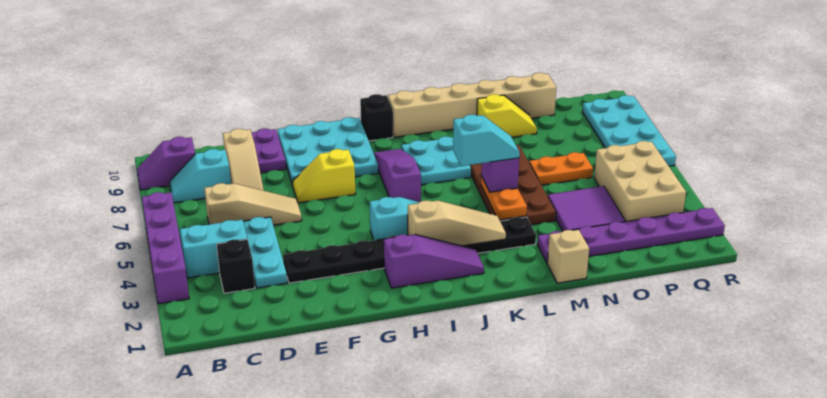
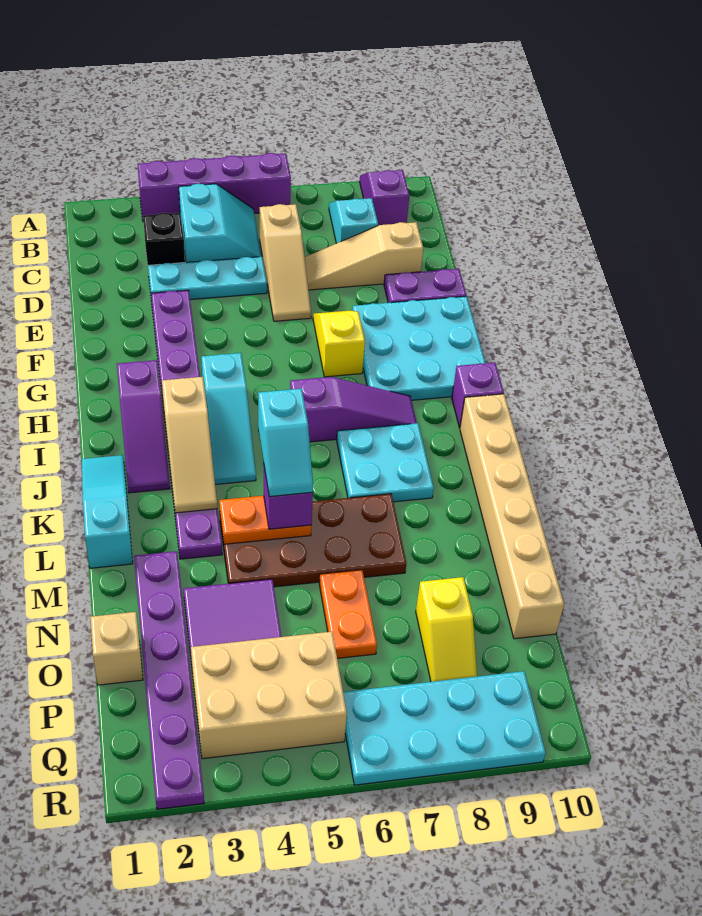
black plate E3:L3 level 1 -> purple plate E3:L3 level 1
black brick I10 level 1 -> purple brick I10 level 1
none -> cyan slope J1:L1 level 1 top L
tan brick M1 level 1 -> tan brick O1 level 1
yellow slope M9:N9 level 1 top M -> yellow slope O8:P8 level 1 top O

